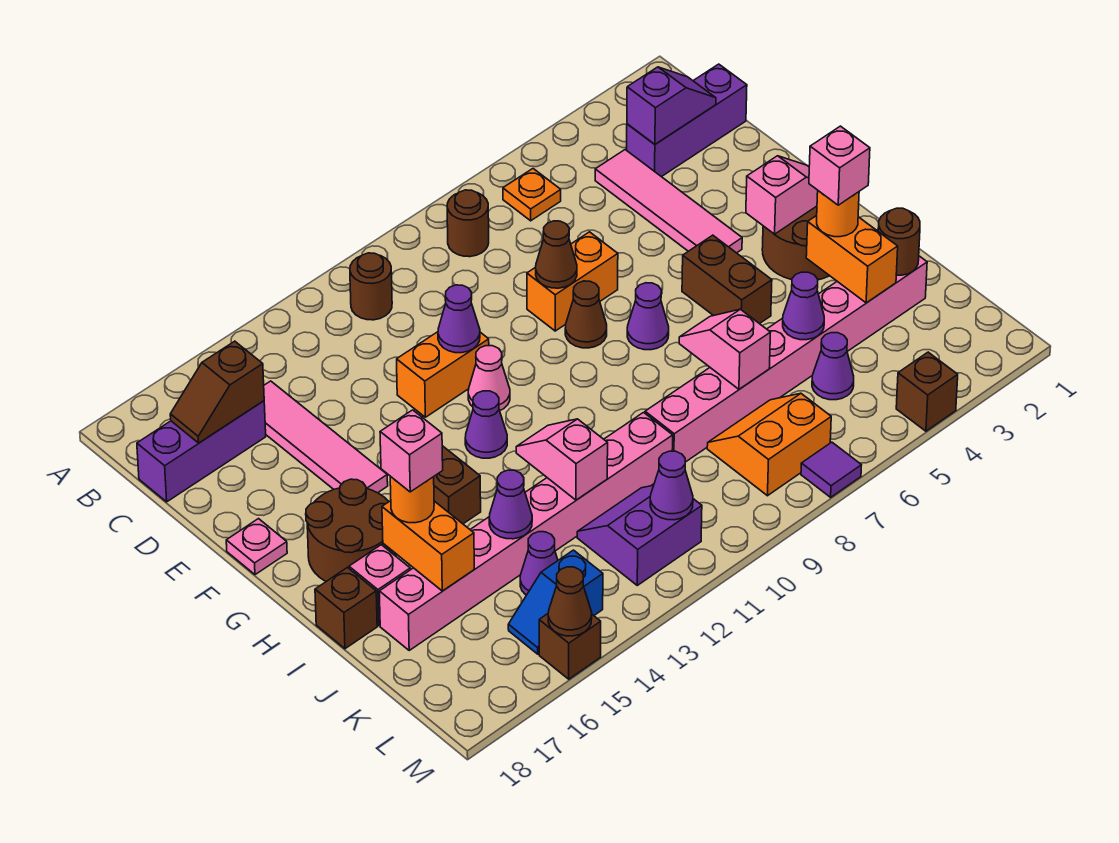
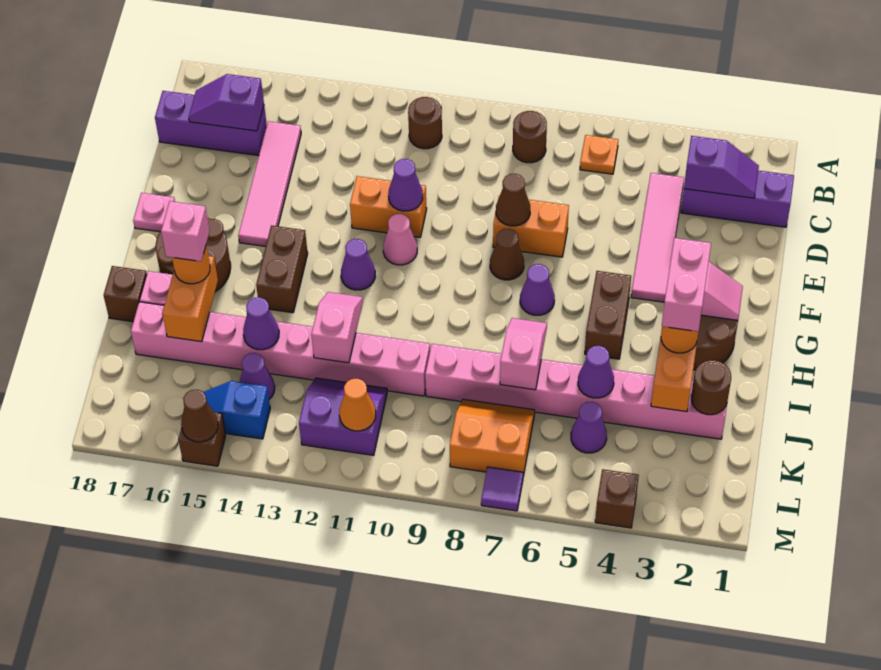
brown slope C16:C17 level 2 top 16 -> purple slope C16:C17 level 2 top 16
pink brick I3 level 4 -> pink brick H3:I3 level 4
purple cone L11 level 2 -> orange cone L11 level 2

